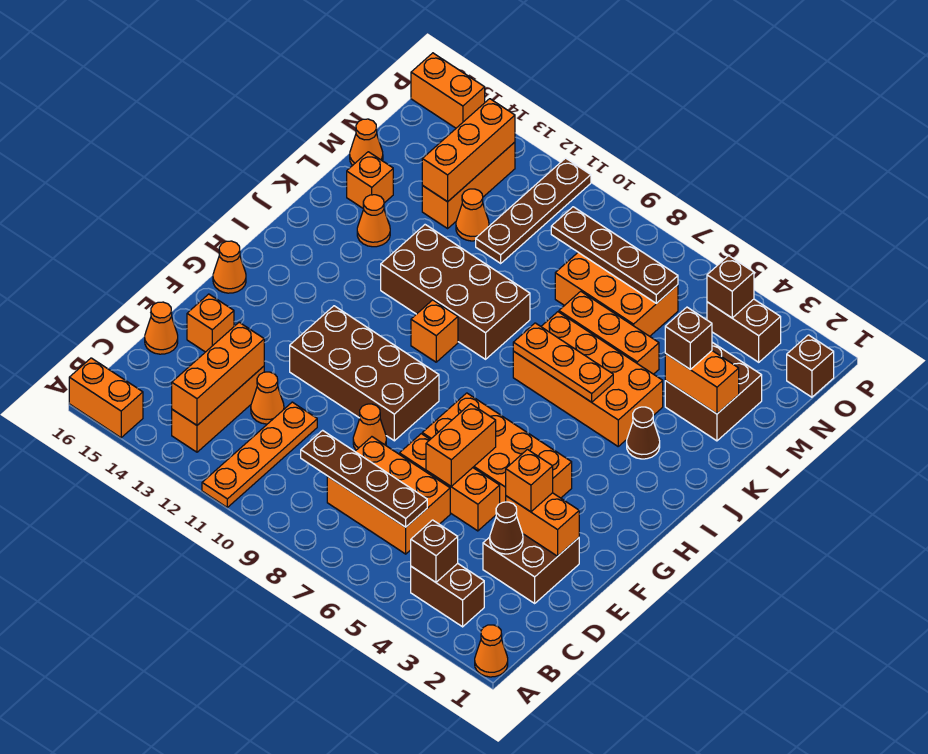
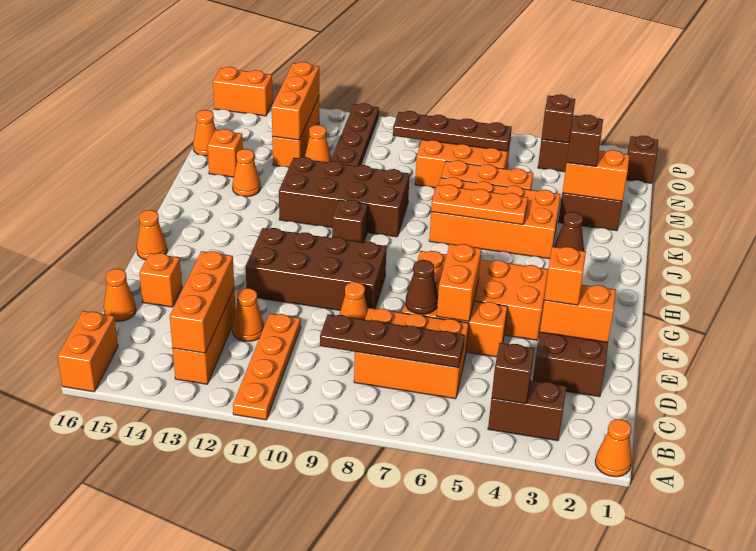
orange brick A15:A16 level 1 -> orange brick A16:B16 level 1
brown cone D3 level 2 -> brown cone E7 level 2
orange brick I10 level 1 -> brown brick I10 level 1

